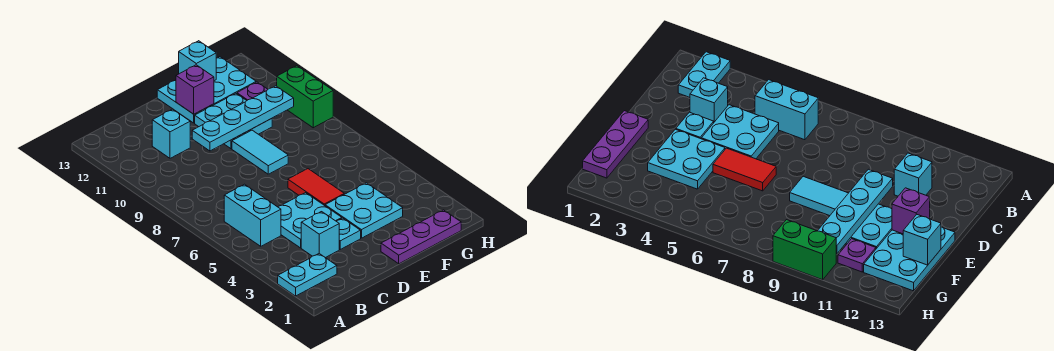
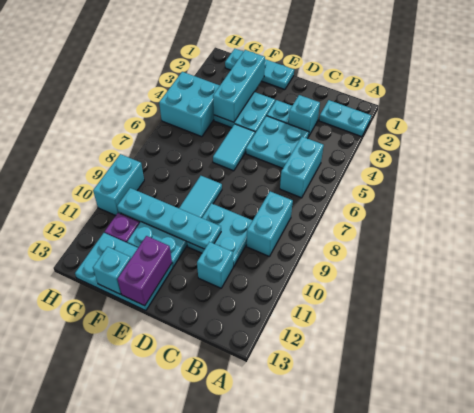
none -> cyan brick B8:B9 level 1
none -> cyan plate C9:D10 level 1
purple plate E1:G1 level 1 -> cyan plate E1:G1 level 1
red tile E5:E6 level 1 -> cyan tile E5:E6 level 1
purple brick E12 level 2 -> purple brick E12:E13 level 2
none -> cyan brick F2:F4 level 2
none -> cyan brick G4:H5 level 1
green brick H9:H10 level 1 -> cyan brick H9:H10 level 1

